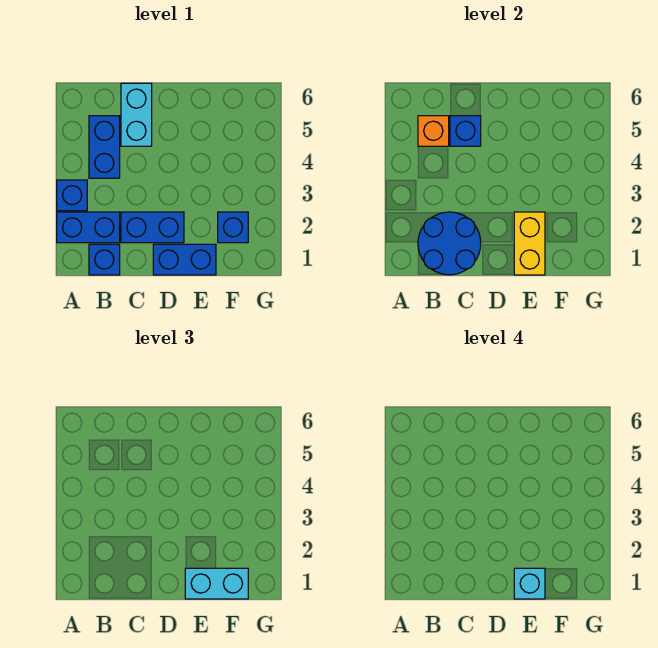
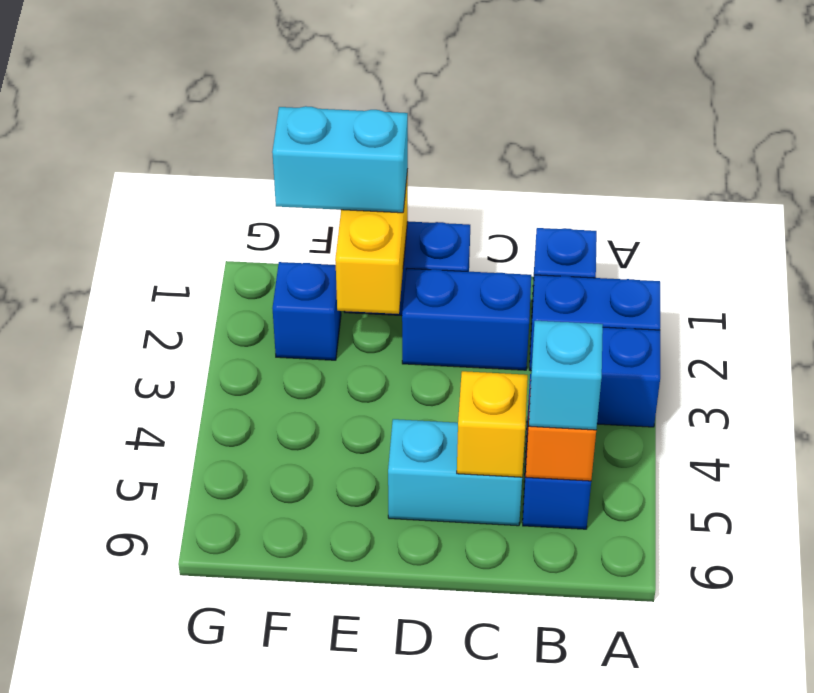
blue round brick B1:C2 level 2 -> none
cyan brick C5:C6 level 1 -> cyan brick C5:D5 level 1
blue brick C5 level 2 -> yellow brick C5 level 2
cyan brick E1 level 4 -> cyan brick B5 level 3

